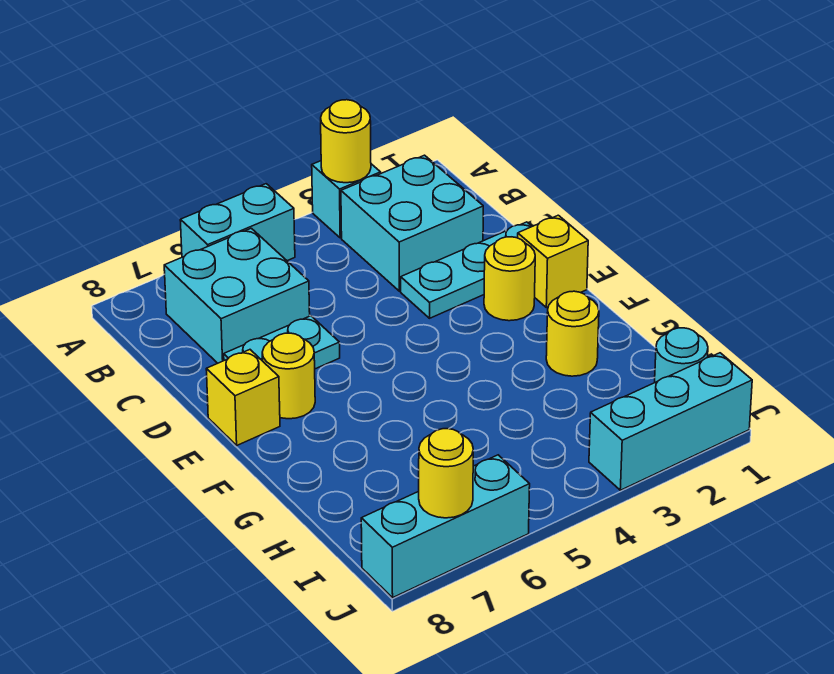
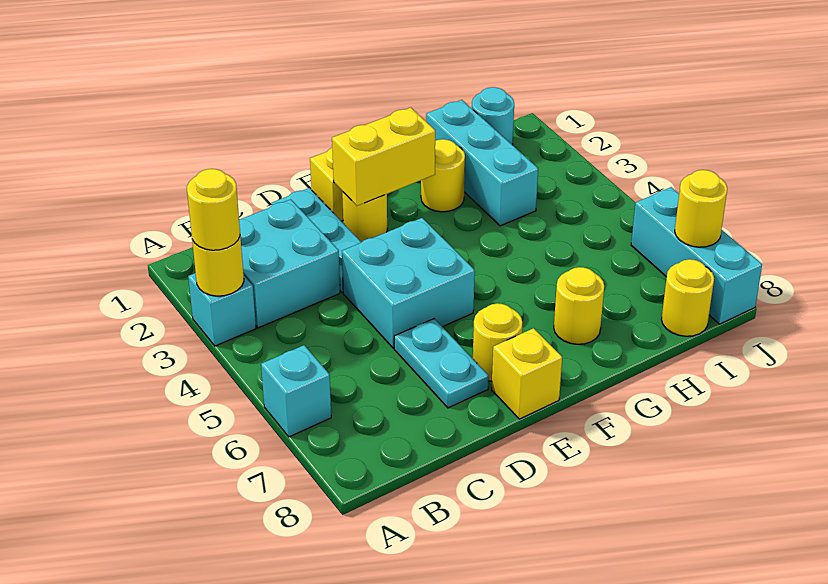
none -> yellow round brick A3 level 3
cyan brick A5:A6 level 1 -> cyan brick A6 level 1
cyan brick B6:C7 level 1 -> cyan brick D4:E5 level 1
none -> yellow brick E2:F2 level 2
none -> yellow round brick G7 level 1
none -> yellow round brick I8 level 1
cyan brick J1:J3 level 1 -> cyan brick H1:H3 level 1

